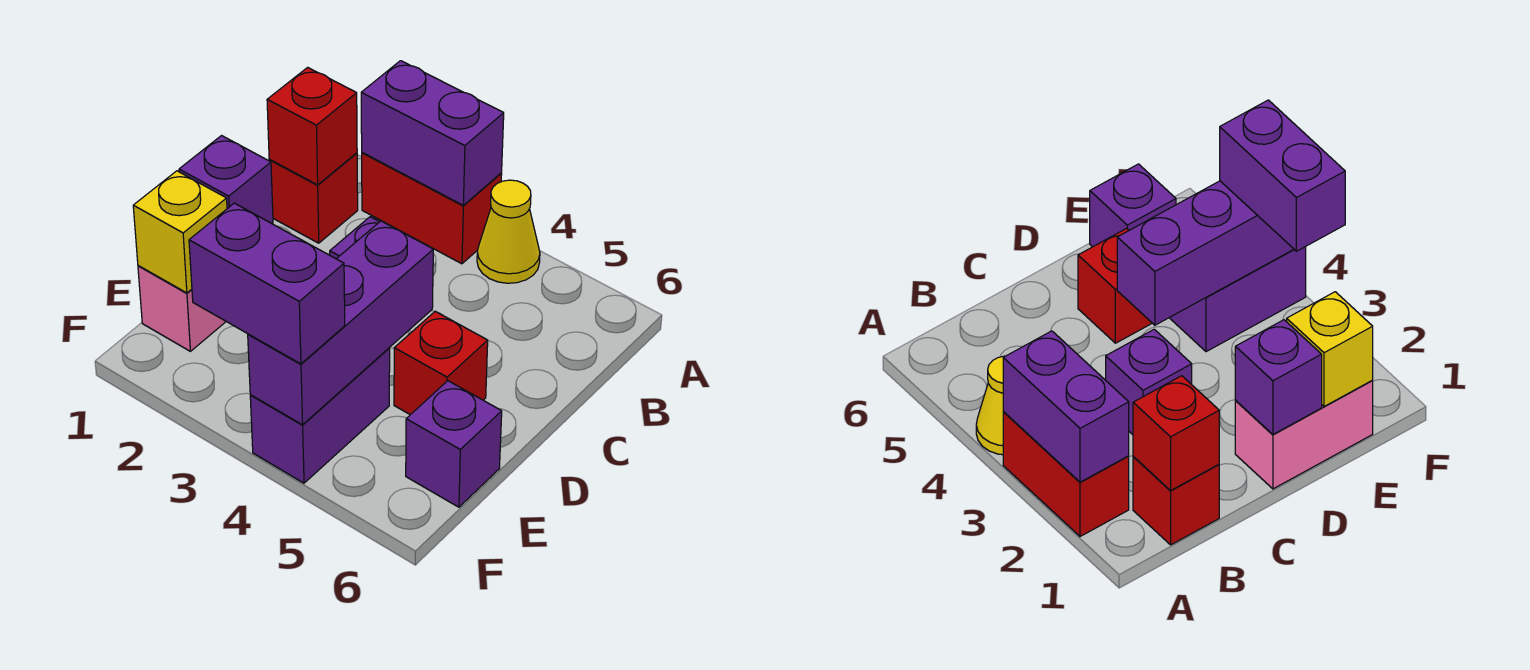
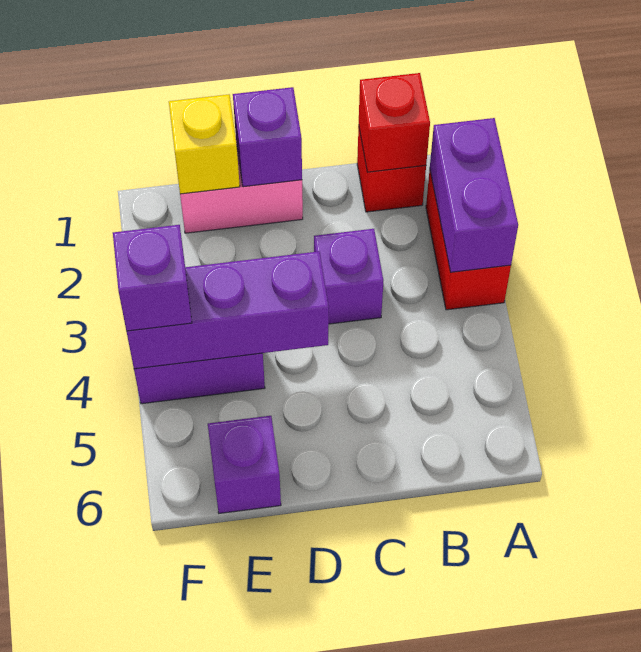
yellow cone A4 level 1 -> none
red brick D5 level 1 -> none
purple brick F3:F4 level 3 -> purple brick F4 level 3

